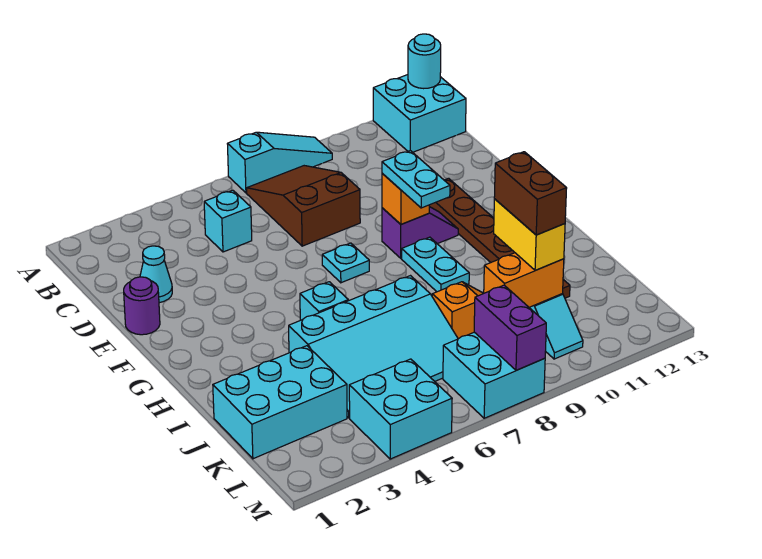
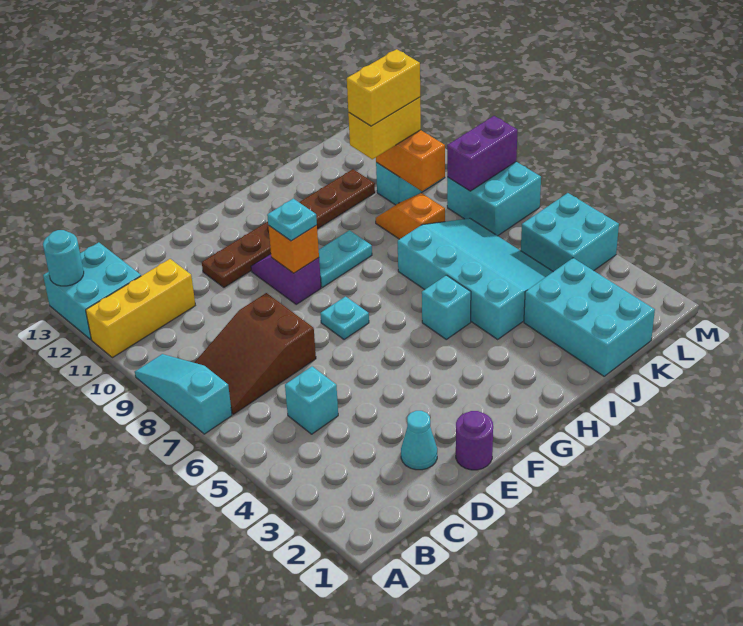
none -> yellow brick A11:C11 level 1
cyan plate F9:G9 level 3 -> cyan plate F9 level 3
brown brick J10:K10 level 4 -> yellow brick J10:K10 level 4

